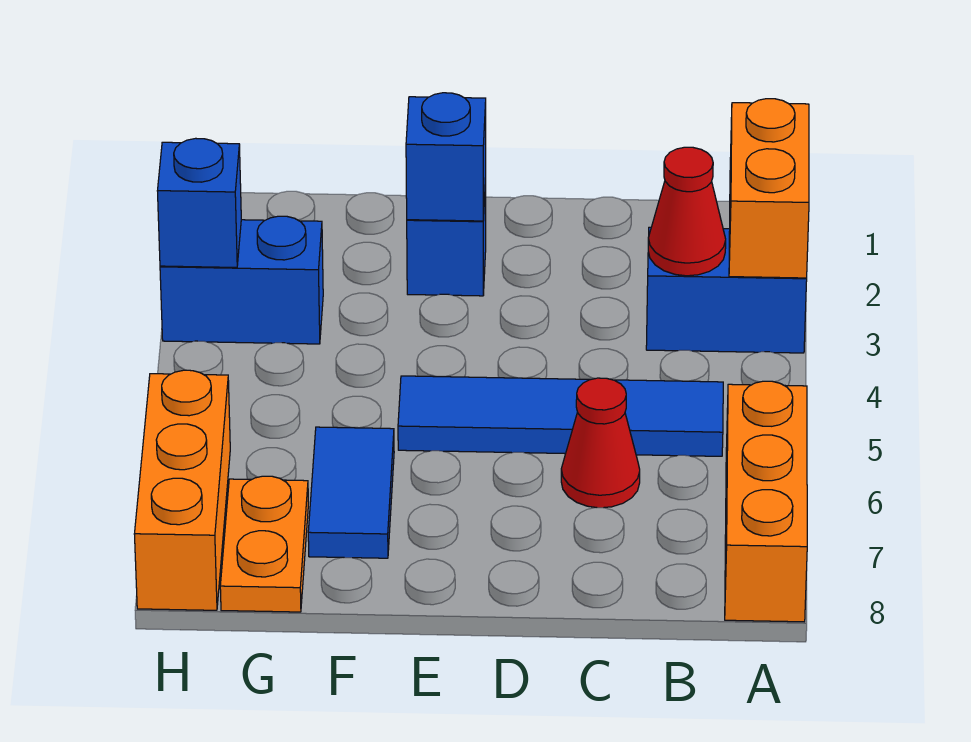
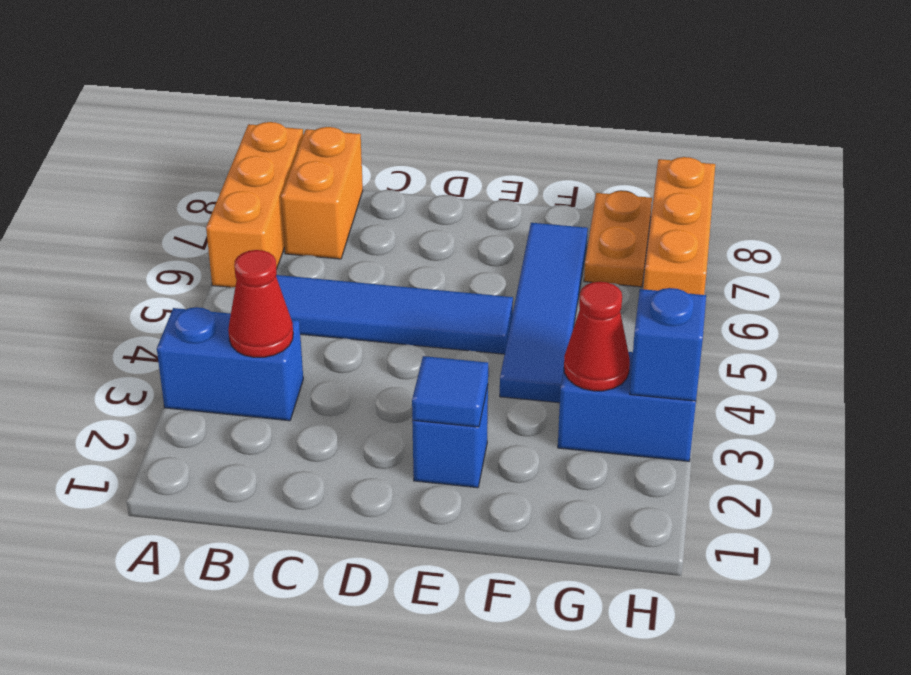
orange brick A2:A3 level 2 -> orange brick B7:B8 level 1
red cone C6 level 1 -> red cone G3 level 2
blue brick E2 level 2 -> blue tile E2 level 2
blue tile F6:F7 level 1 -> blue tile F4:F7 level 1

